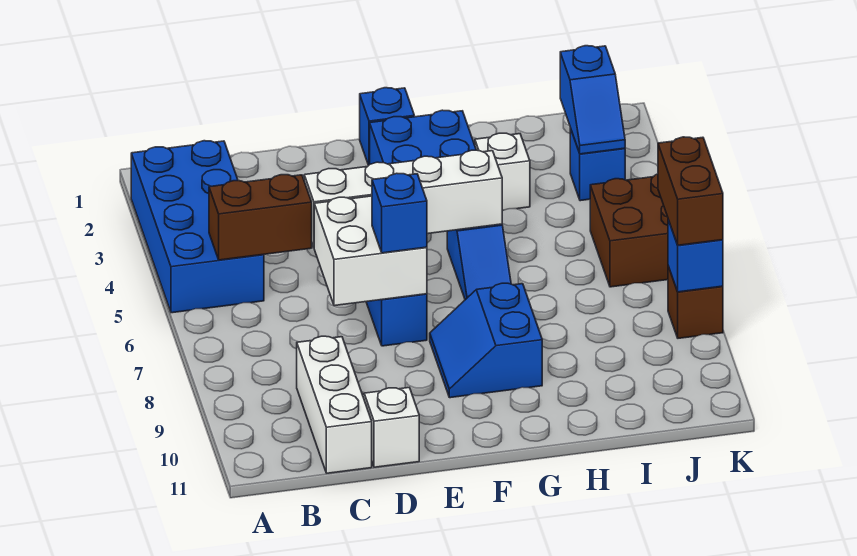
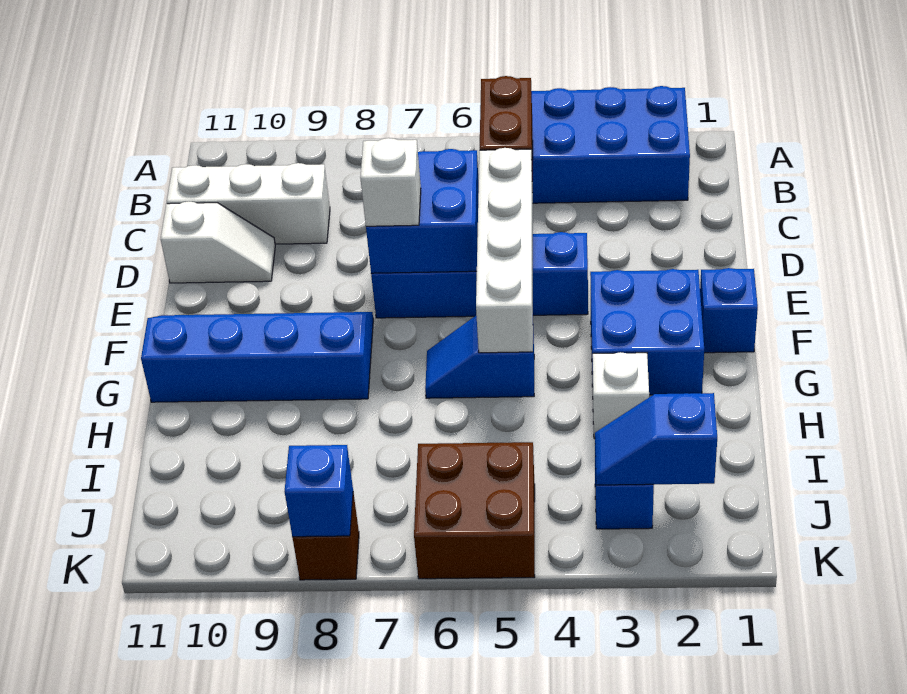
white brick D6:E7 level 2 -> blue brick D6:E7 level 2
blue brick E7 level 3 -> white brick E7 level 3
blue slope F8:G9 level 1 top G -> blue slope F8:G11 level 1 top G
brown brick K7:K8 level 3 -> none

